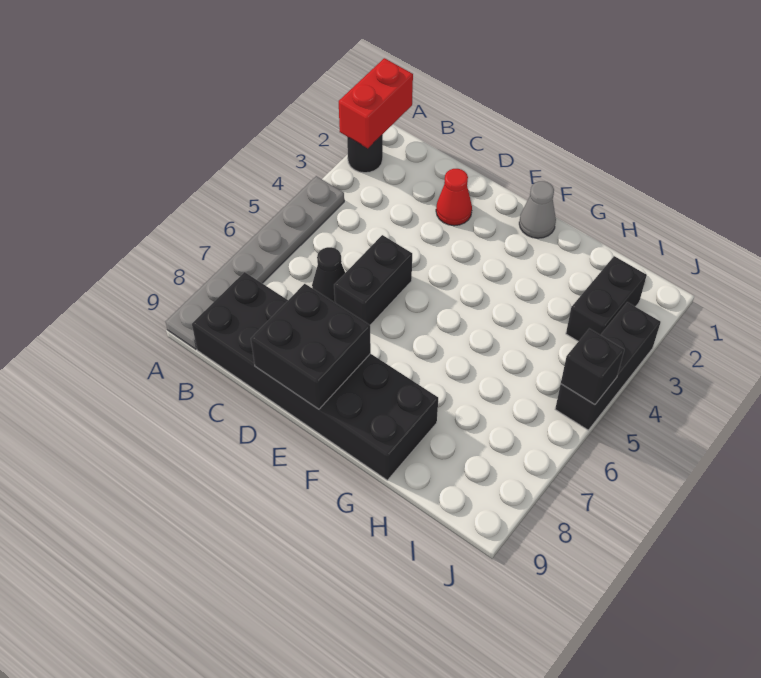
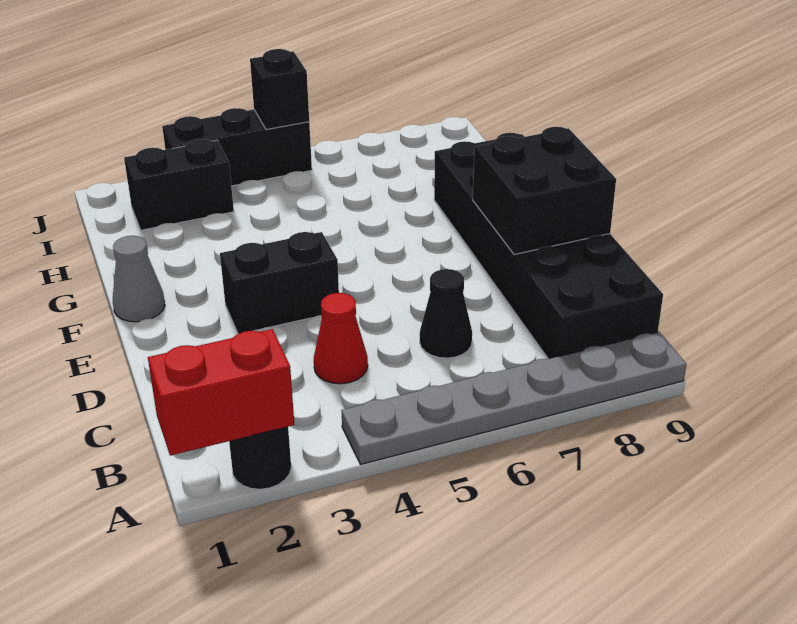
red cone D2 level 1 -> red cone C4 level 1
black brick D5:D6 level 1 -> black brick E3:E4 level 1

